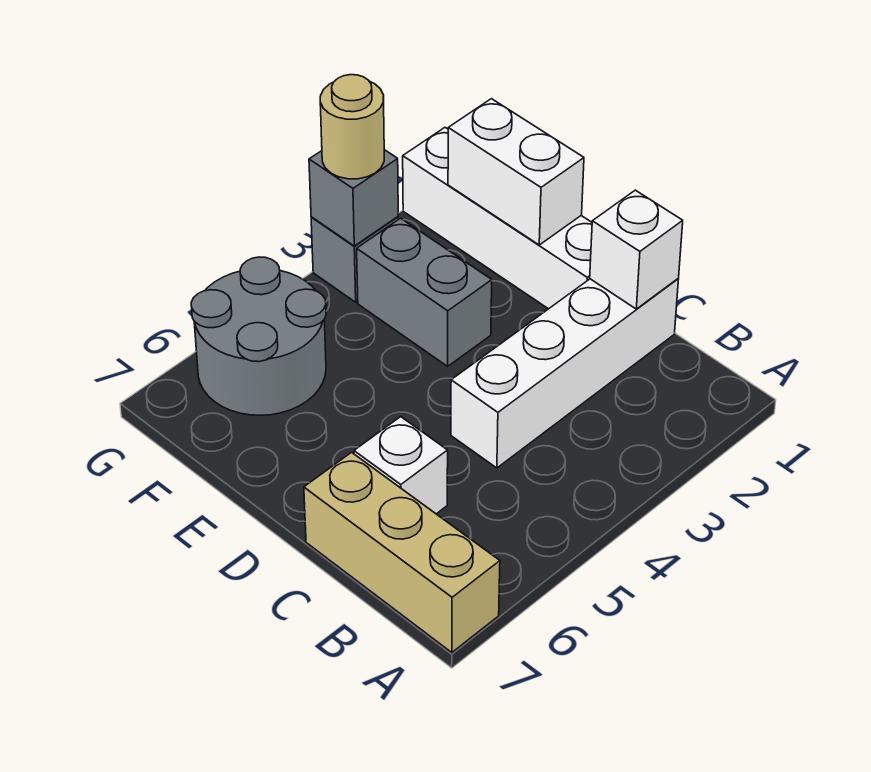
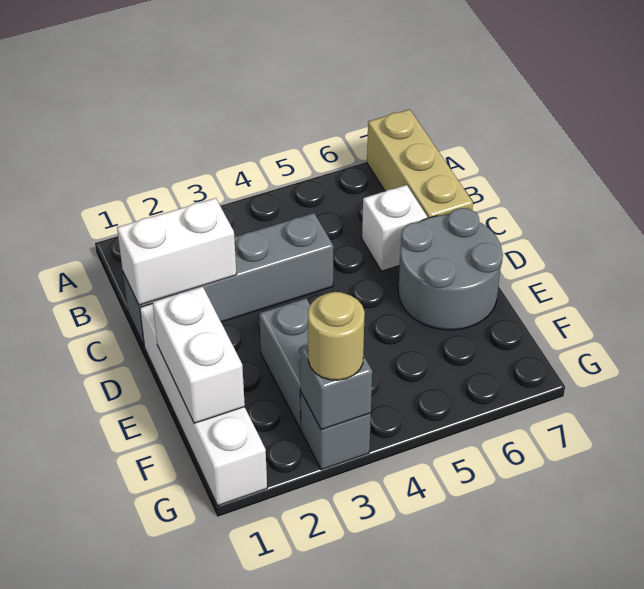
white brick C1:C4 level 1 -> grey brick C1:C4 level 1
white brick C1 level 2 -> white brick C1:C2 level 2
grey round brick F5:G6 level 1 -> grey round brick D6:E7 level 1

